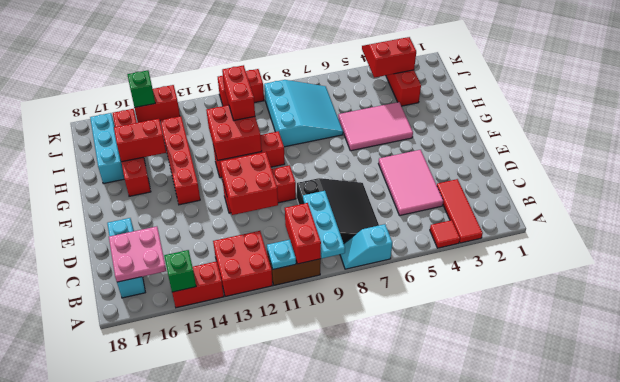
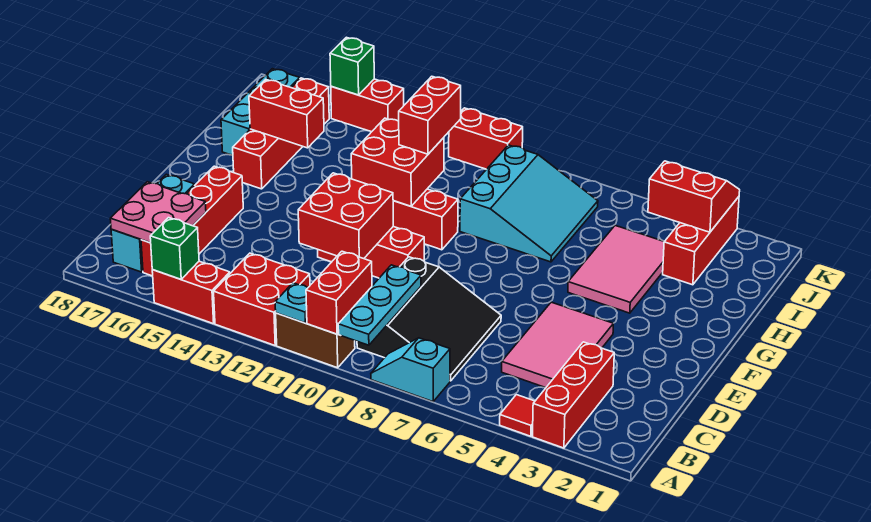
red tile A3:C3 level 1 -> red brick A3:C3 level 1
red brick F14:I14 level 1 -> red brick B16:E16 level 1
pink tile G4:H6 level 1 -> pink tile G4:I5 level 1

